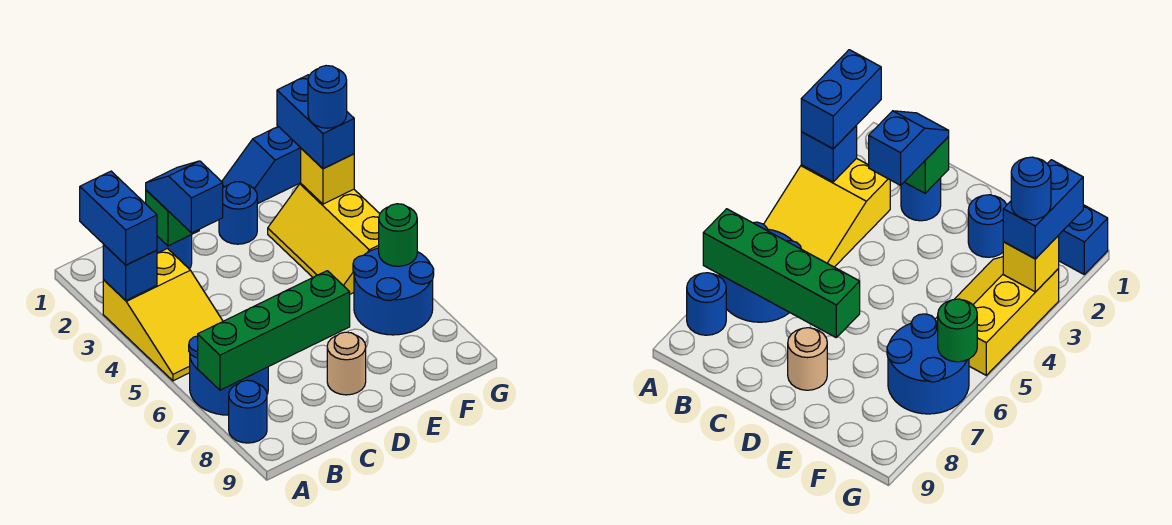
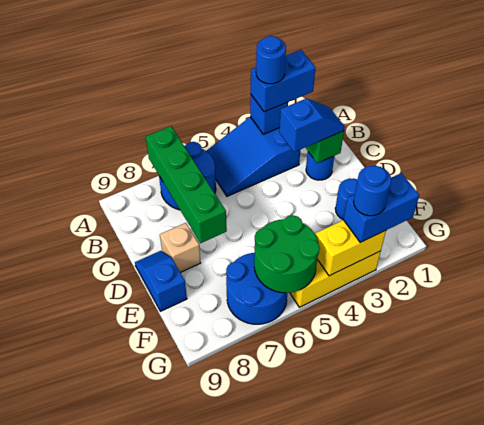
yellow slope A3:B5 level 1 top 3 -> blue slope A3:B5 level 1 top 3
blue round brick A8 level 1 -> blue round brick A3 level 4
tan round brick D8 level 1 -> tan brick D8 level 1
blue slope F1:G1 level 1 top G -> blue slope D9:E9 level 1 top E
yellow brick G3 level 2 -> yellow brick G3:G4 level 2
green round brick G6 level 2 -> green round brick F5:G6 level 2

